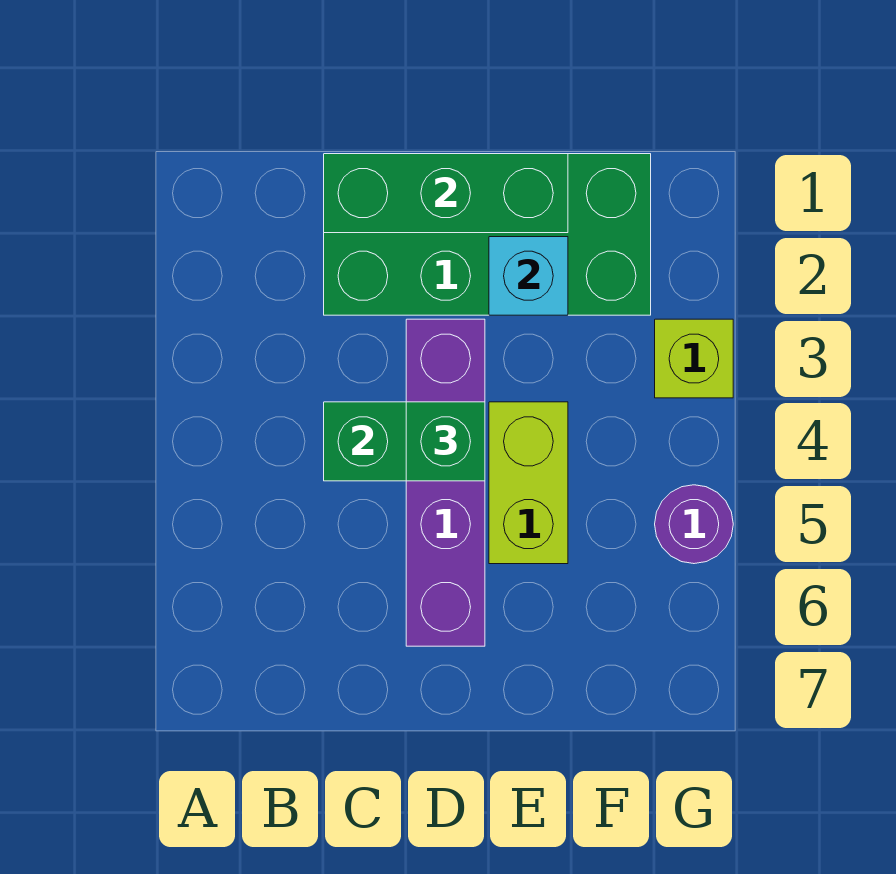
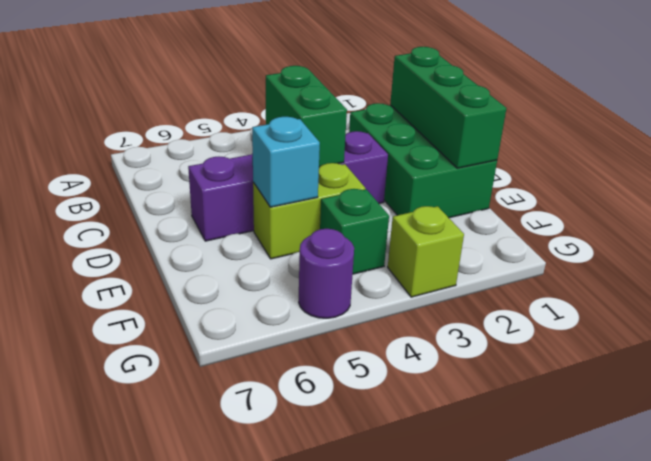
green brick C1:F2 level 1 -> green brick C1:E2 level 1
green brick D4 level 3 -> green brick F4 level 1
cyan brick E2 level 2 -> cyan brick E5 level 2

